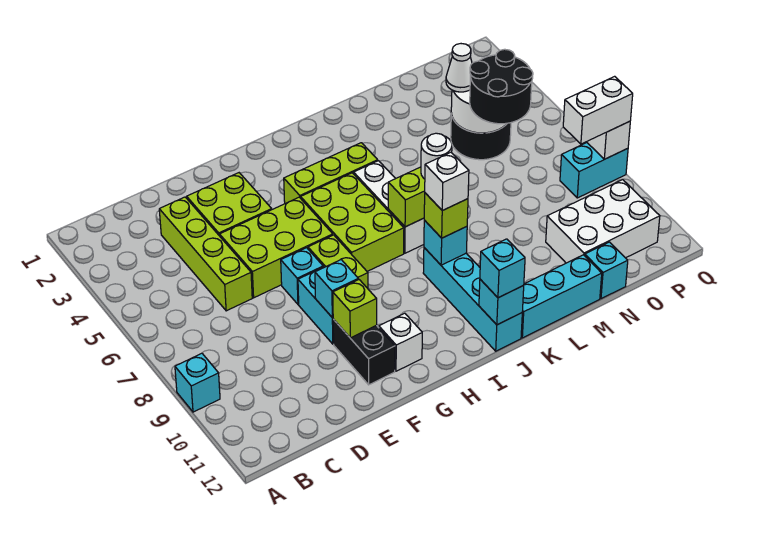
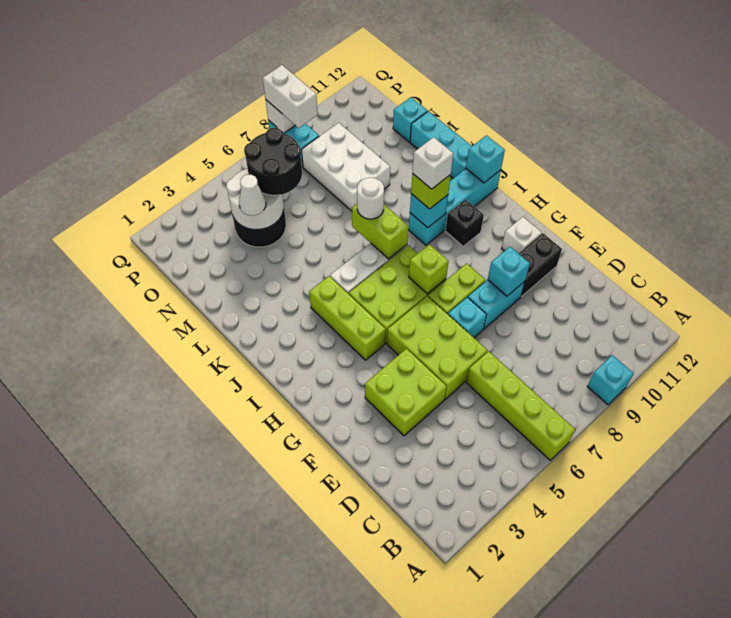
lime brick D3:D6 level 1 -> lime brick A6:D6 level 1
lime brick F10 level 2 -> lime brick H7 level 2
none -> black brick I10 level 1
cyan brick J12 level 3 -> none
white brick N10:P11 level 1 -> white brick M8:O9 level 1

